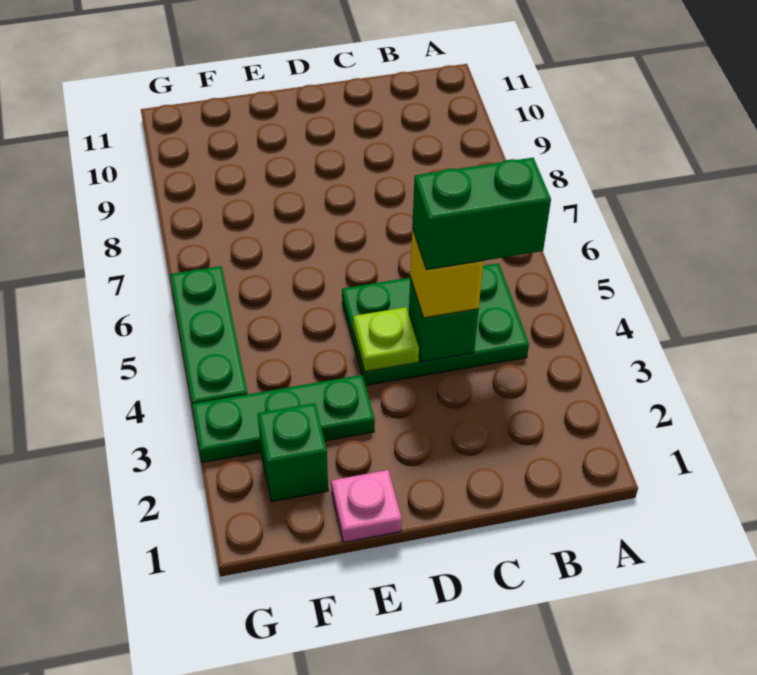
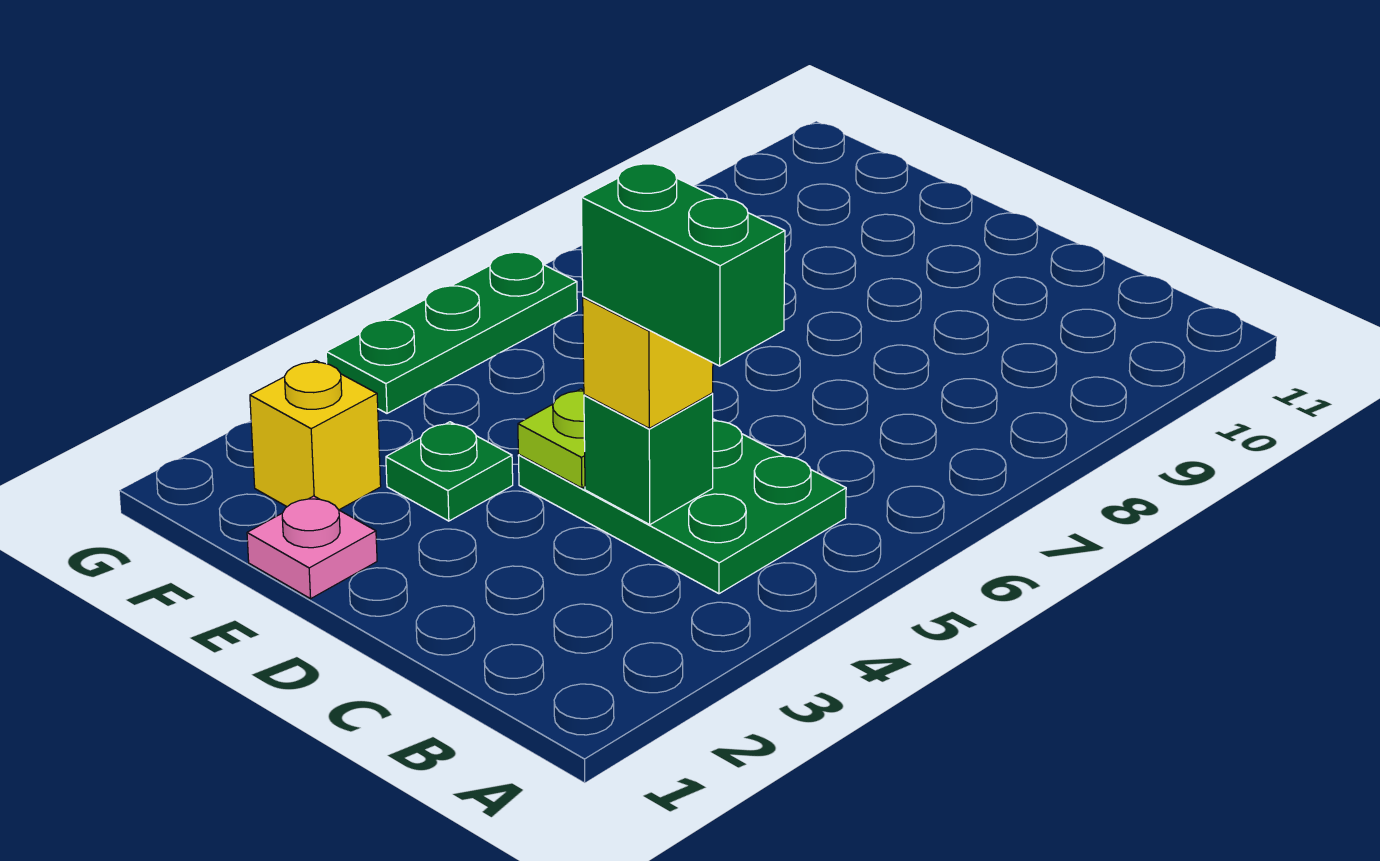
green plate E3:G3 level 1 -> green plate E3 level 1
green brick F2 level 1 -> yellow brick F2 level 1

